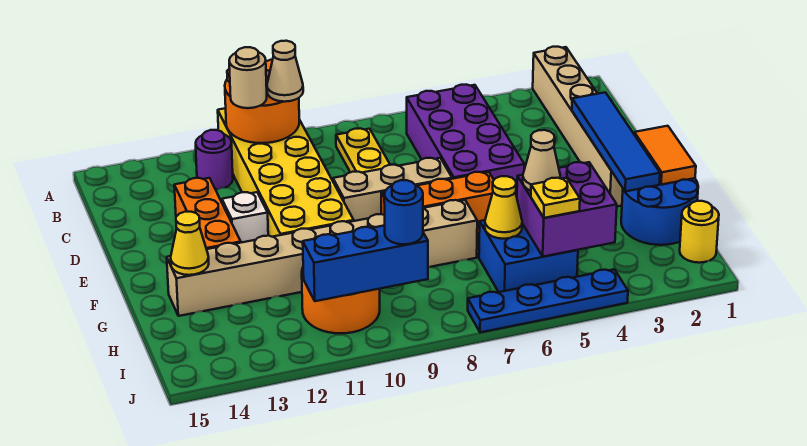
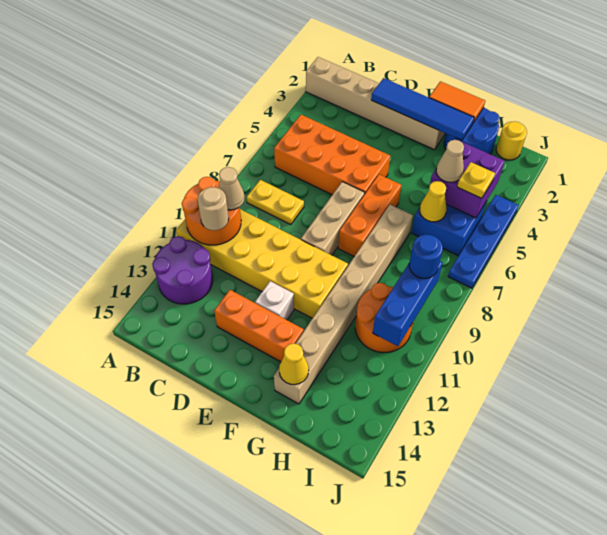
purple brick B5:E6 level 1 -> orange brick B5:E6 level 1
purple round brick B12 level 1 -> purple round brick A12:B13 level 1

